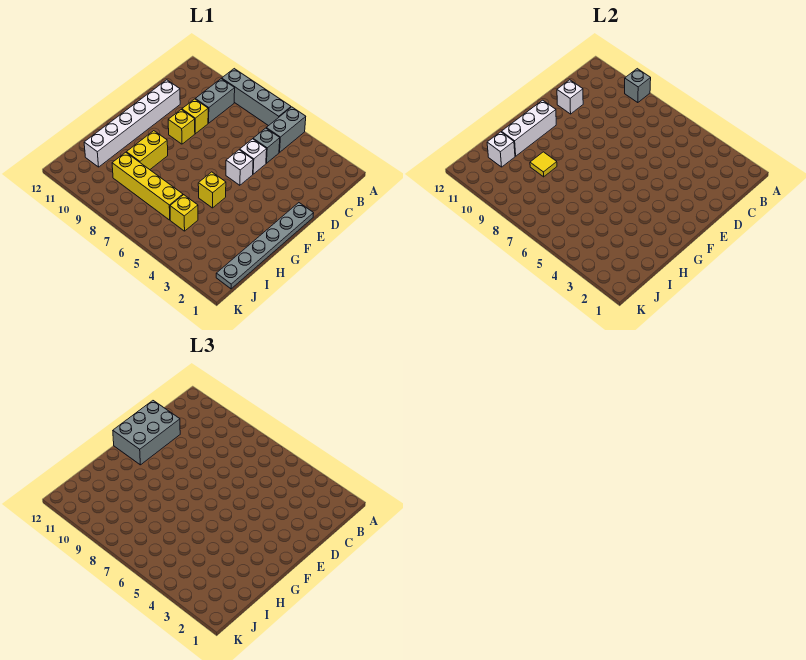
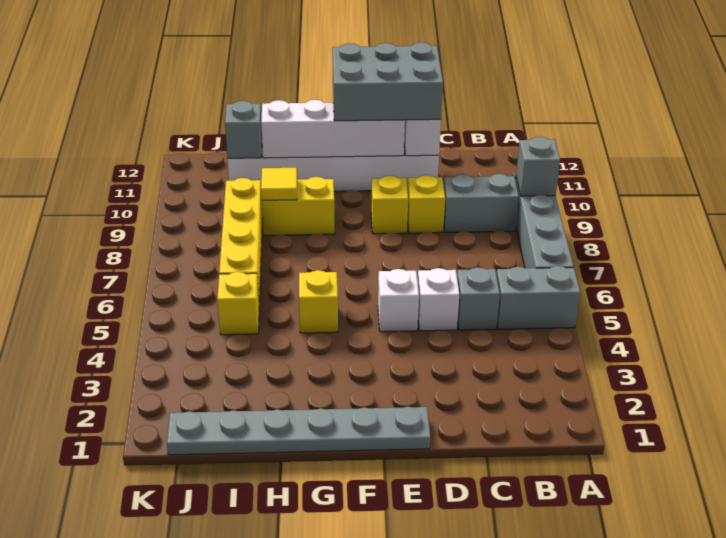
white brick F11:H11 level 2 -> white brick E11:H11 level 2
white brick I11 level 2 -> grey brick I11 level 2

